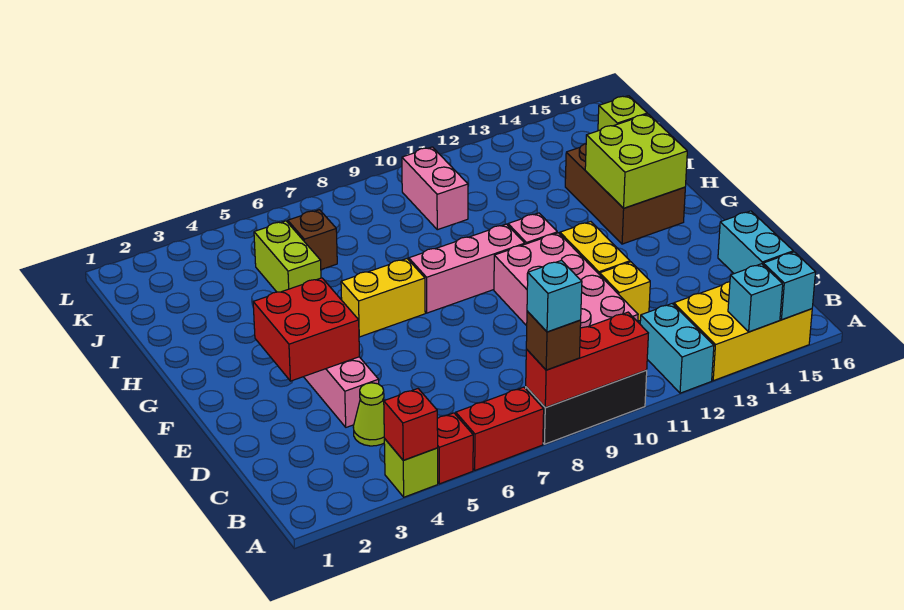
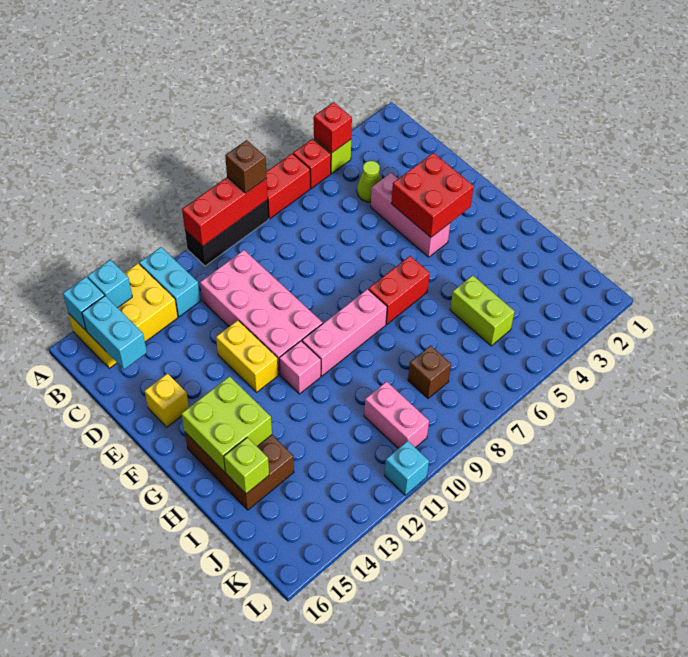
cyan brick A8 level 4 -> cyan brick L11 level 1
yellow brick D12 level 1 -> yellow brick E15 level 1
yellow brick G6:G7 level 1 -> red brick G6:G7 level 1
brown brick J6 level 1 -> brown brick J8 level 1

